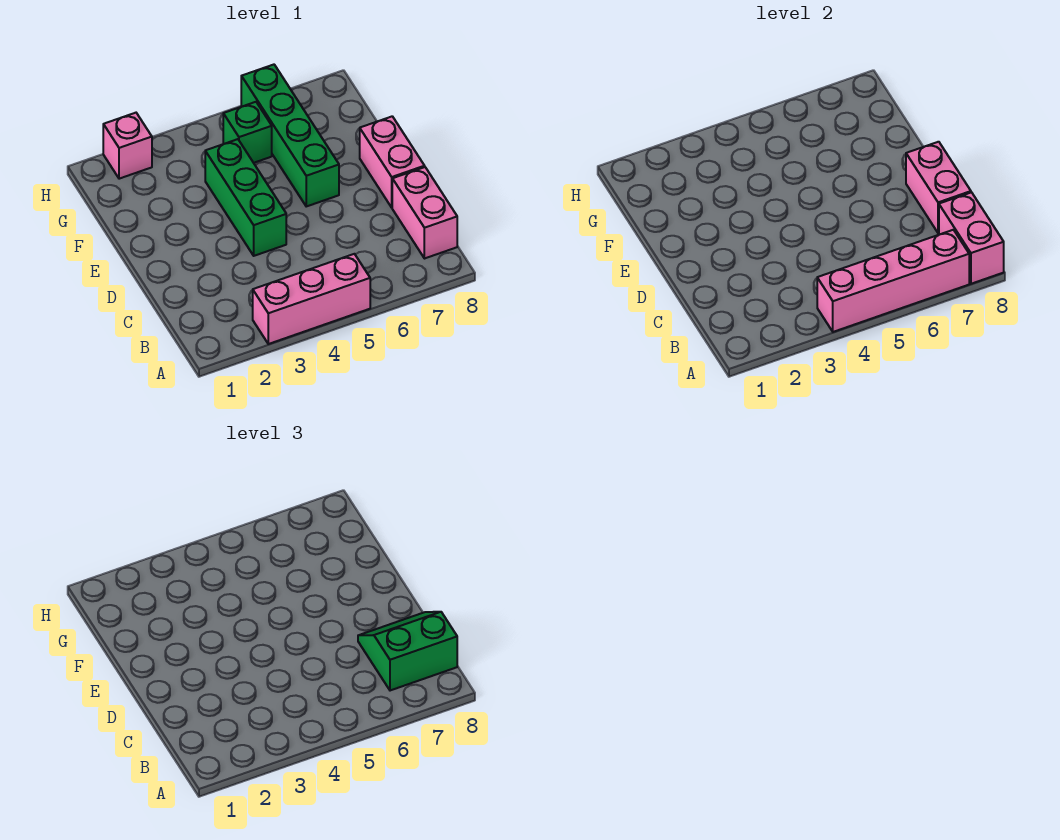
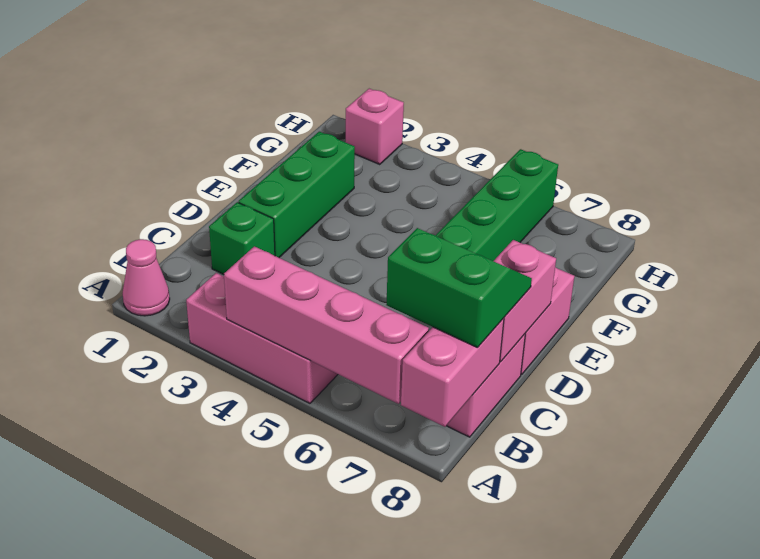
none -> pink cone A1 level 1
green brick D4:F4 level 1 -> green brick D2:F2 level 1
green brick G5 level 1 -> green brick C2 level 1

